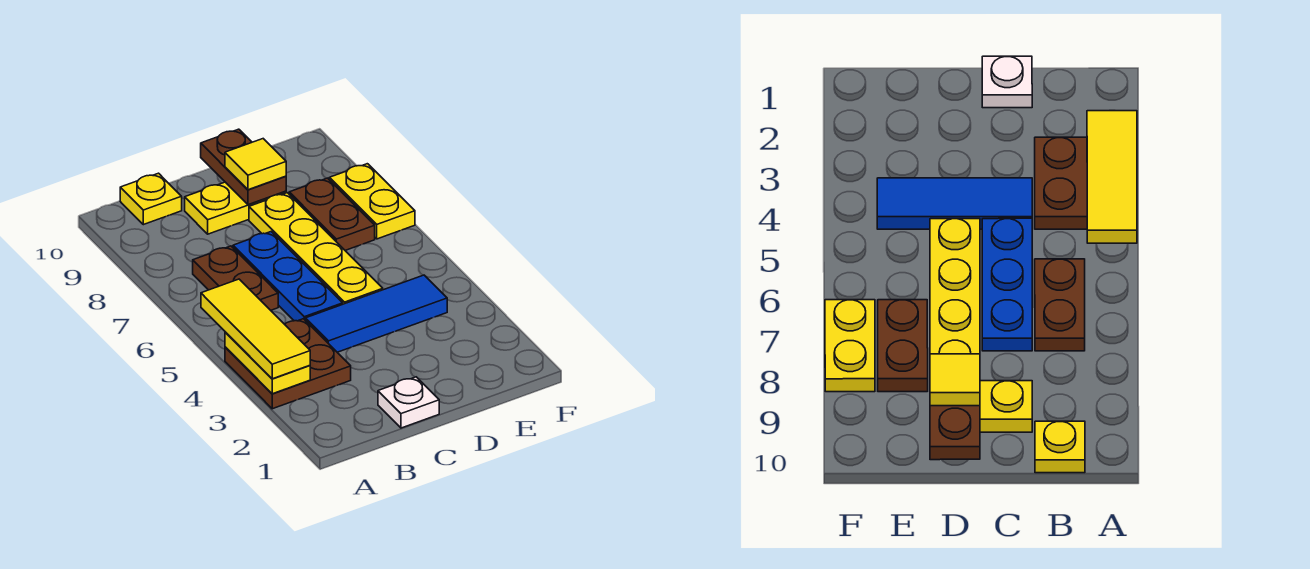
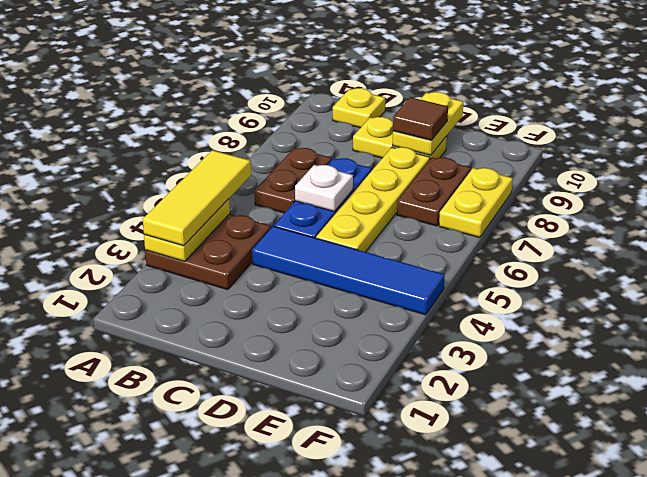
white plate C1 level 1 -> white plate C6 level 2
blue tile C4:E4 level 1 -> blue tile C4:F4 level 1
brown plate D9:D10 level 2 -> yellow plate D9:D10 level 2
yellow tile D9 level 3 -> brown tile D9 level 3

